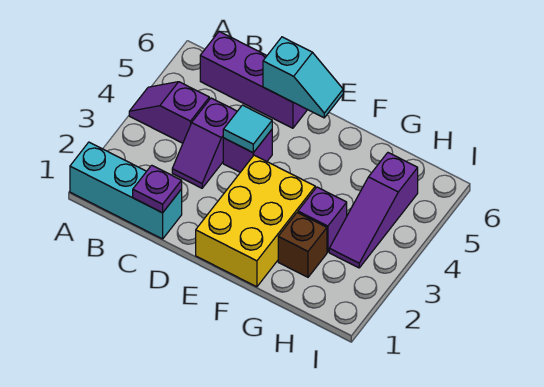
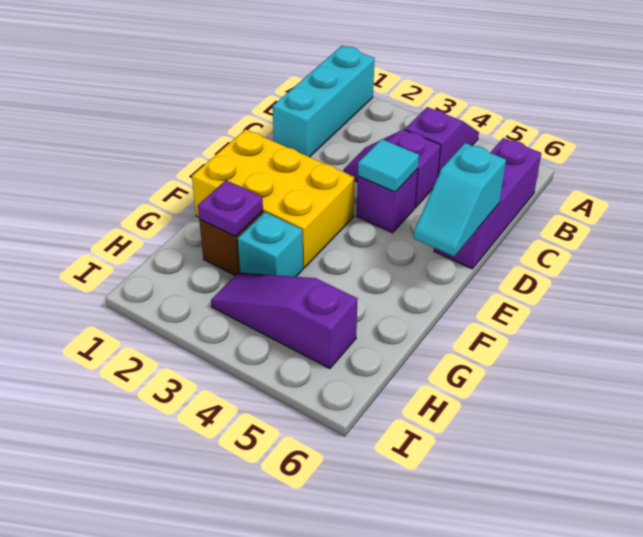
purple plate C1 level 2 -> purple plate G2 level 2
purple brick G3 level 1 -> cyan brick G3 level 1

